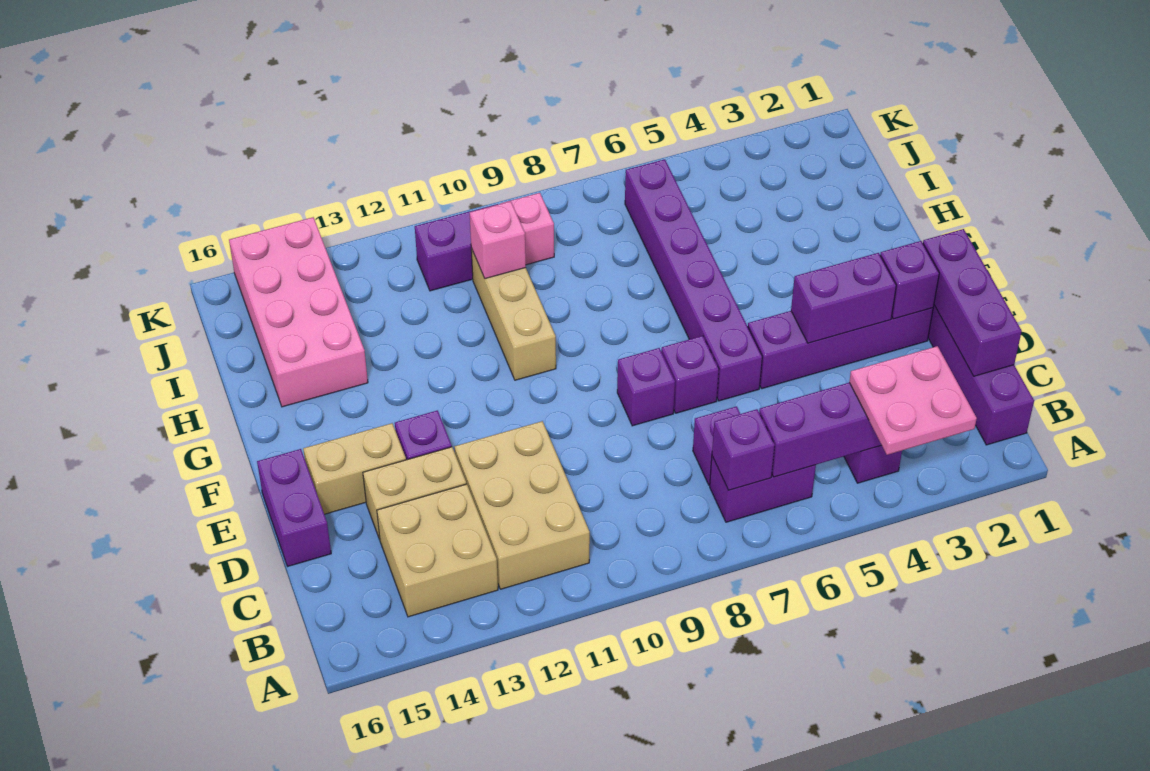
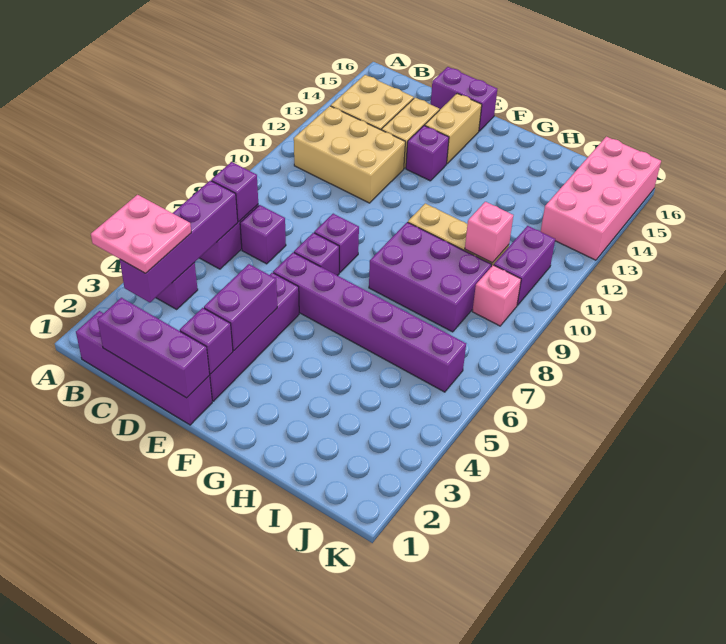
none -> purple brick G8:I9 level 1
pink brick H14:K15 level 1 -> pink brick J13:K16 level 1

